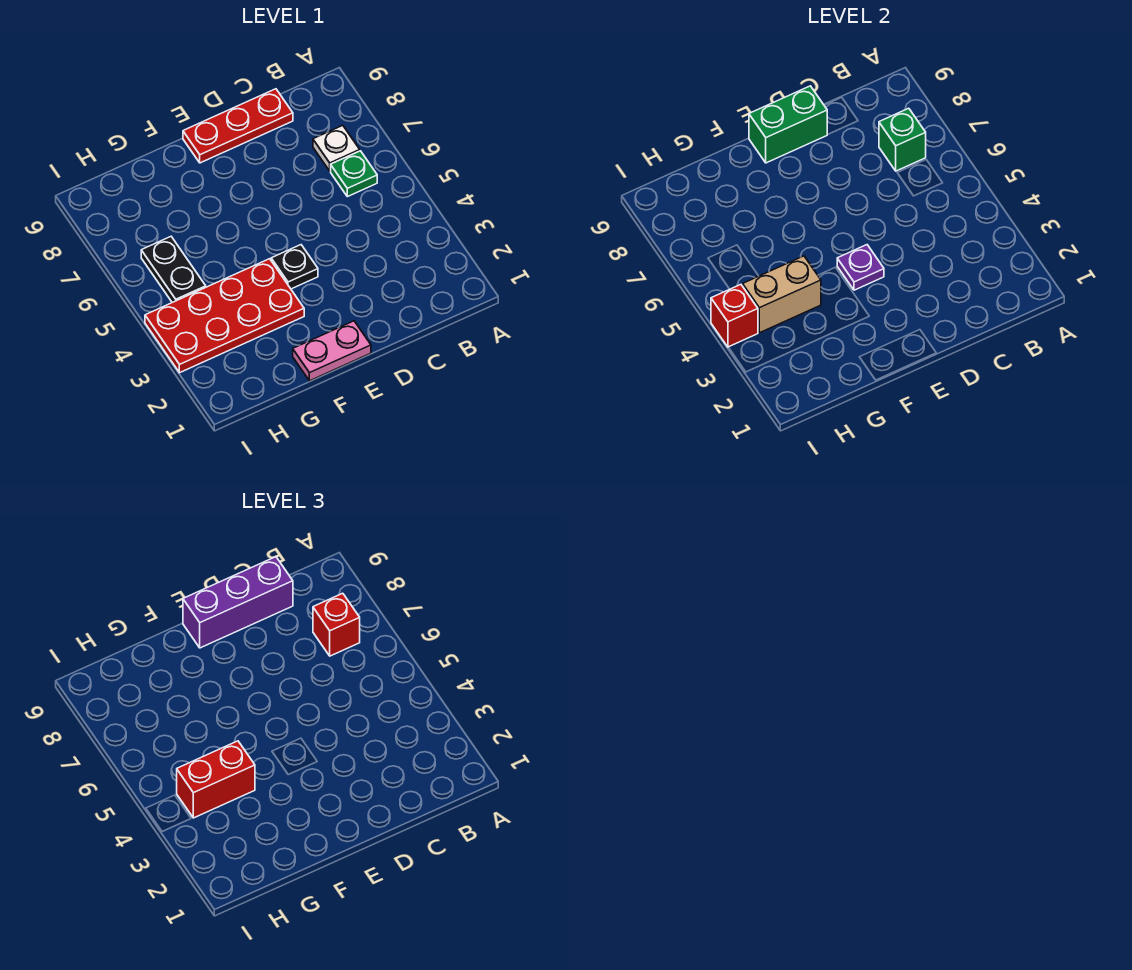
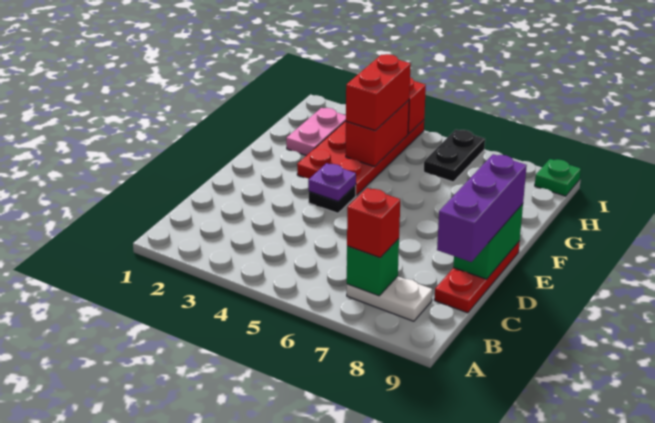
green plate B6 level 1 -> green plate I9 level 1
white plate B7 level 1 -> white plate B7:B8 level 1
pink plate E1:F1 level 1 -> pink plate G2:H2 level 1
tan brick G4:H4 level 2 -> red brick G4:H4 level 2
black plate H5:H6 level 1 -> black plate H6:I6 level 1

